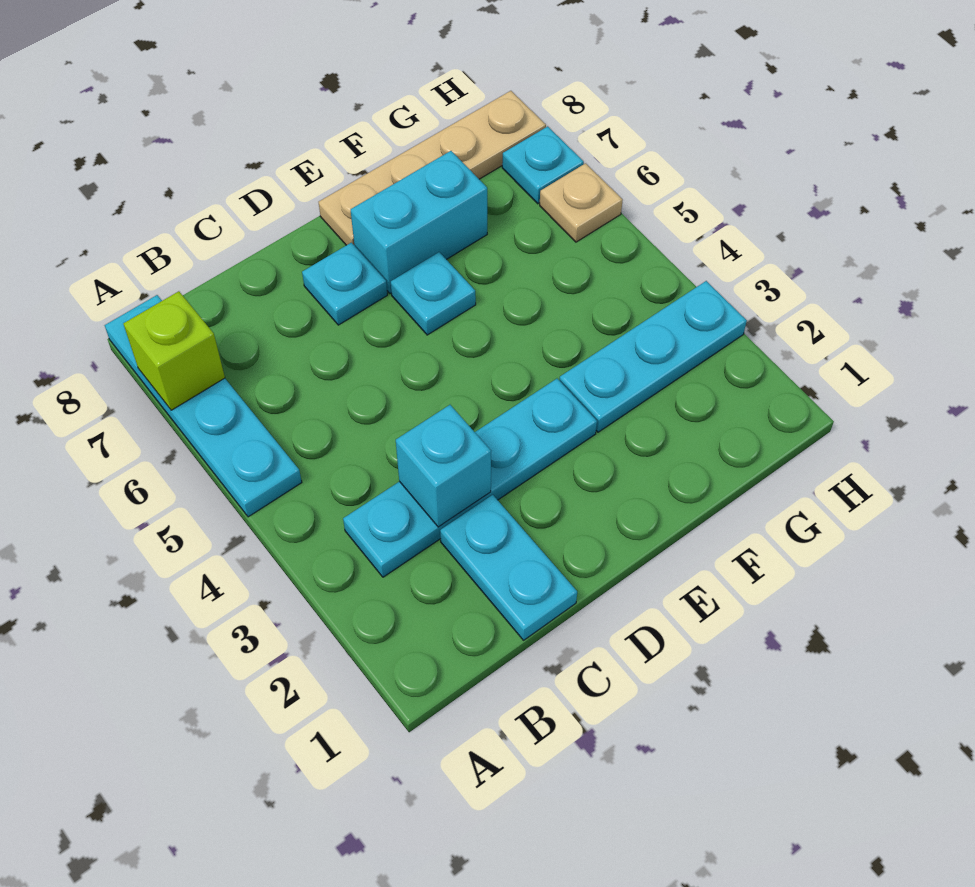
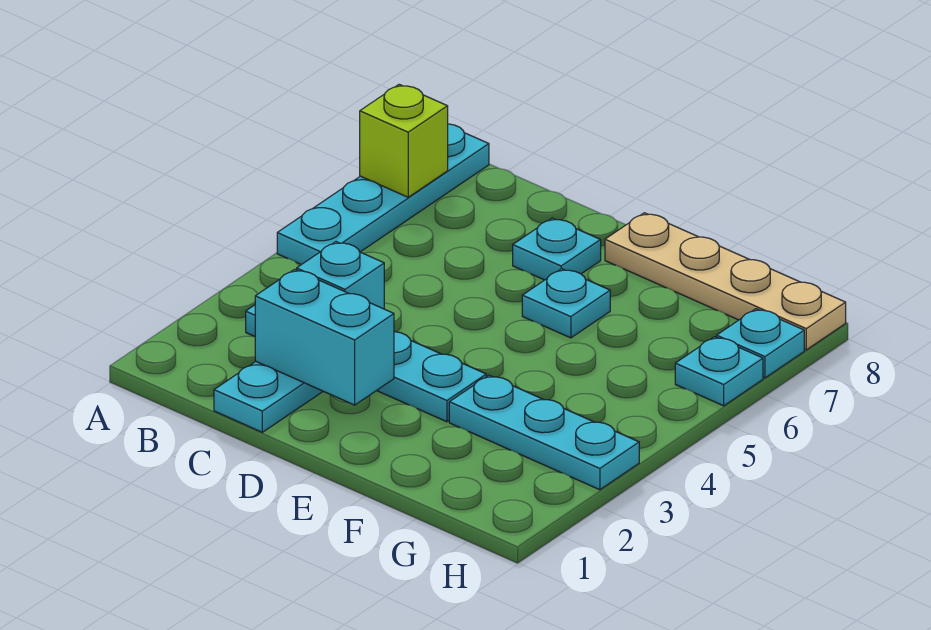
cyan brick E7:F7 level 1 -> cyan brick C2:D2 level 2
tan plate H6 level 1 -> cyan plate H6 level 1

